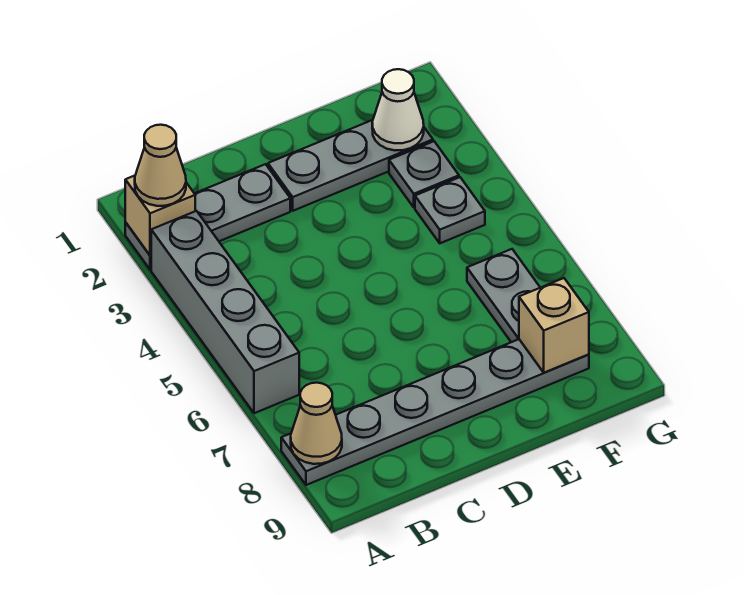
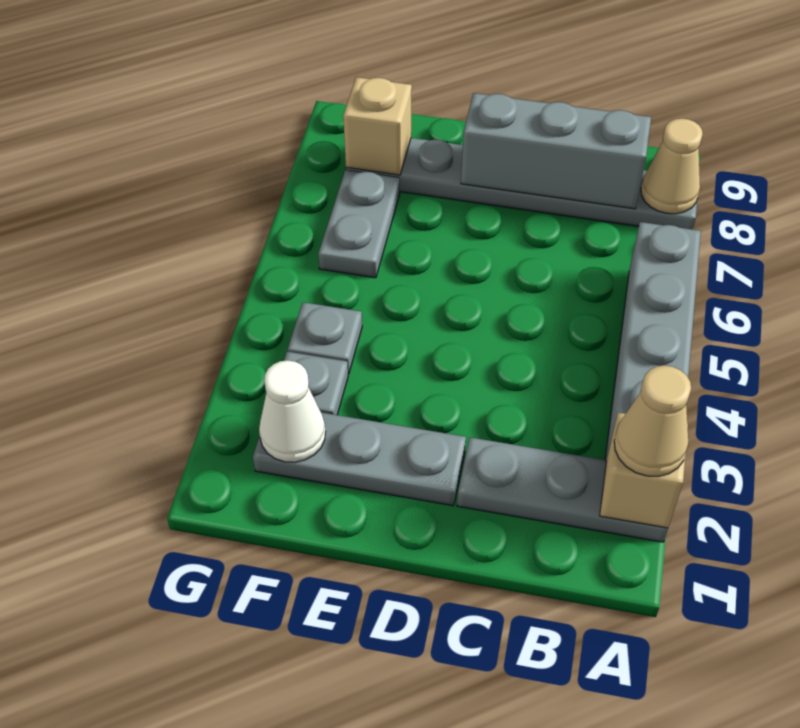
none -> grey brick B8:D8 level 2

